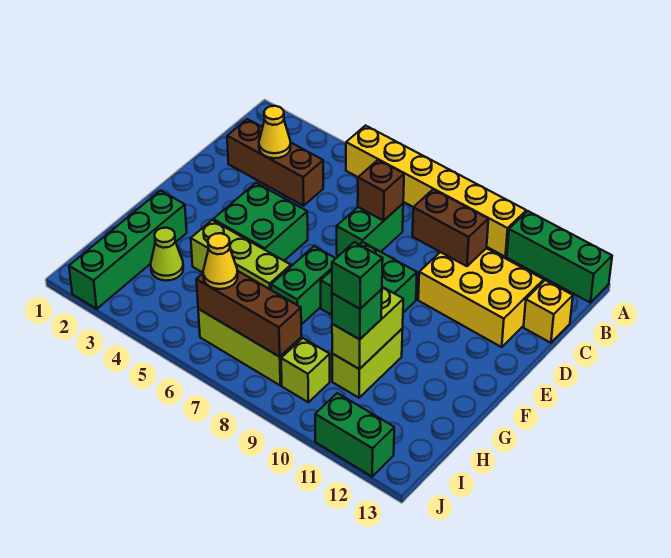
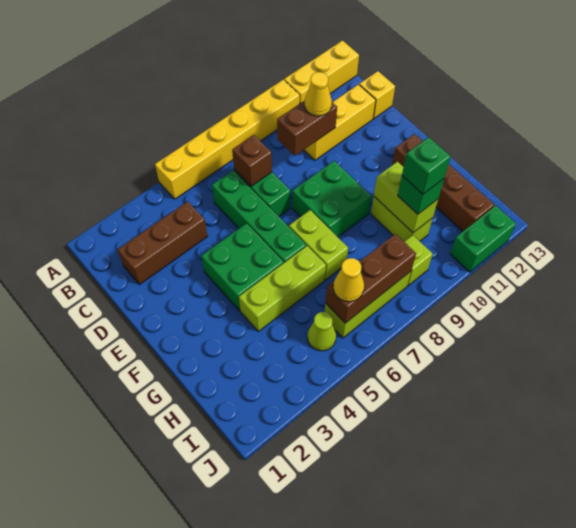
green brick A11:A13 level 1 -> yellow brick A11:A13 level 1
yellow cone C3 level 2 -> yellow cone C10 level 3
yellow brick C10:D12 level 1 -> yellow brick C10:C12 level 1
green brick F7:G7 level 1 -> lime brick F7:G7 level 1
none -> brown brick F12:I12 level 1
green brick G2:J2 level 1 -> green brick C6:F6 level 1
lime cone H3 level 1 -> lime cone I5 level 1

